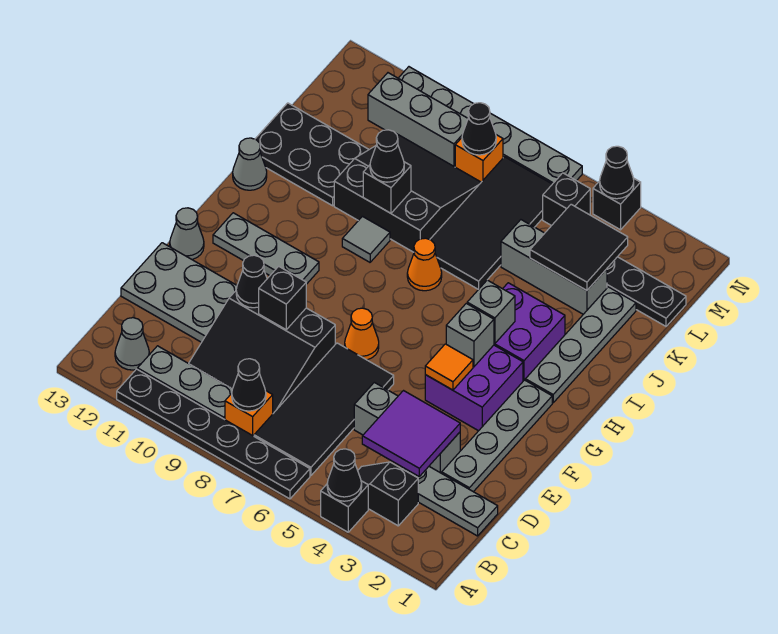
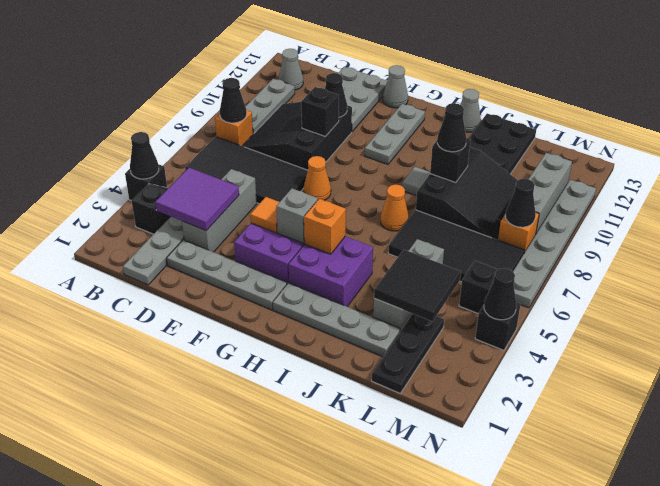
black plate A6:A11 level 1 -> none
grey brick H4 level 2 -> orange brick H4 level 2

